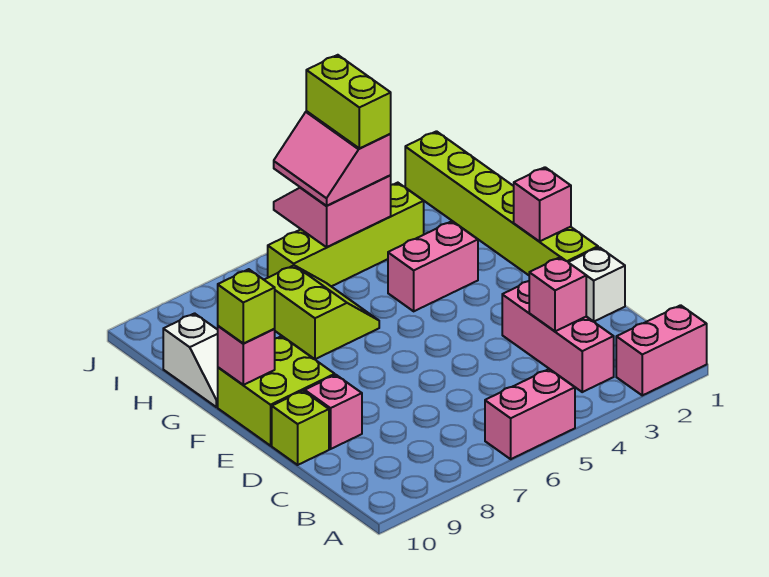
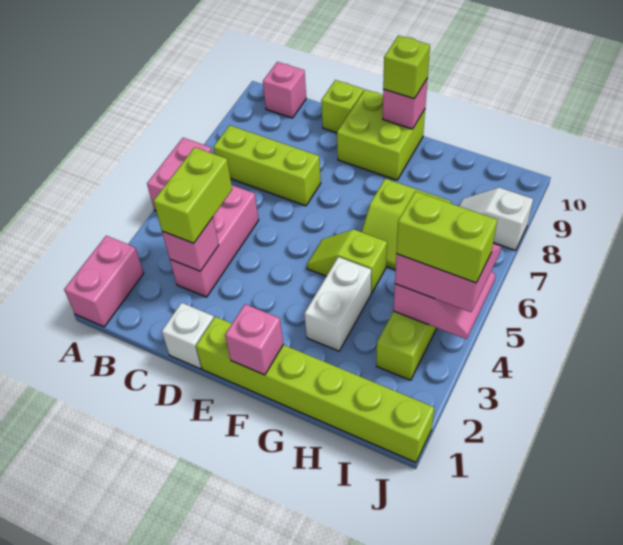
pink brick B3:D3 level 1 -> pink brick C3:C5 level 1
none -> lime brick B7:D7 level 1
none -> lime brick C3:C4 level 3
pink brick D9 level 1 -> pink brick B10 level 1
none -> lime slope F5:G5 level 1 top G
pink brick G3:G4 level 1 -> white brick G3:G4 level 1
white slope G10:H10 level 1 top H -> white slope I8:J8 level 1 top J

